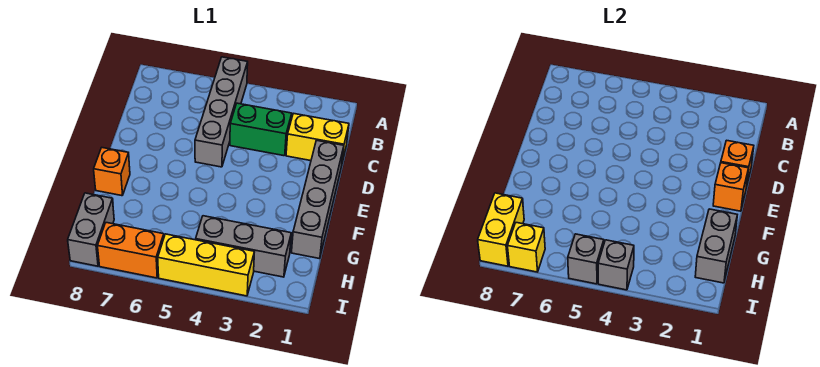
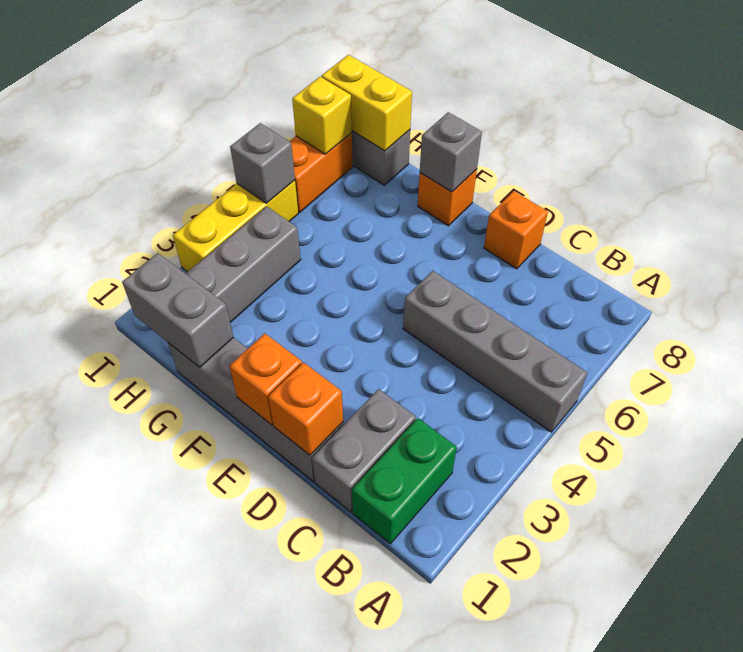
yellow brick C1:C2 level 1 -> grey brick C1:C2 level 1
green brick C3:C4 level 1 -> green brick B1:B2 level 1
none -> orange brick D8 level 1
grey brick I4 level 2 -> grey brick F8 level 2

